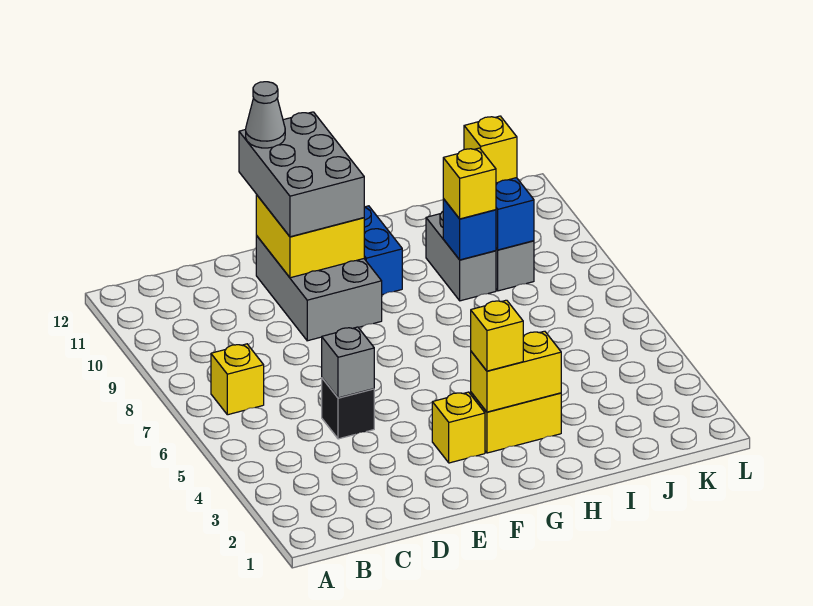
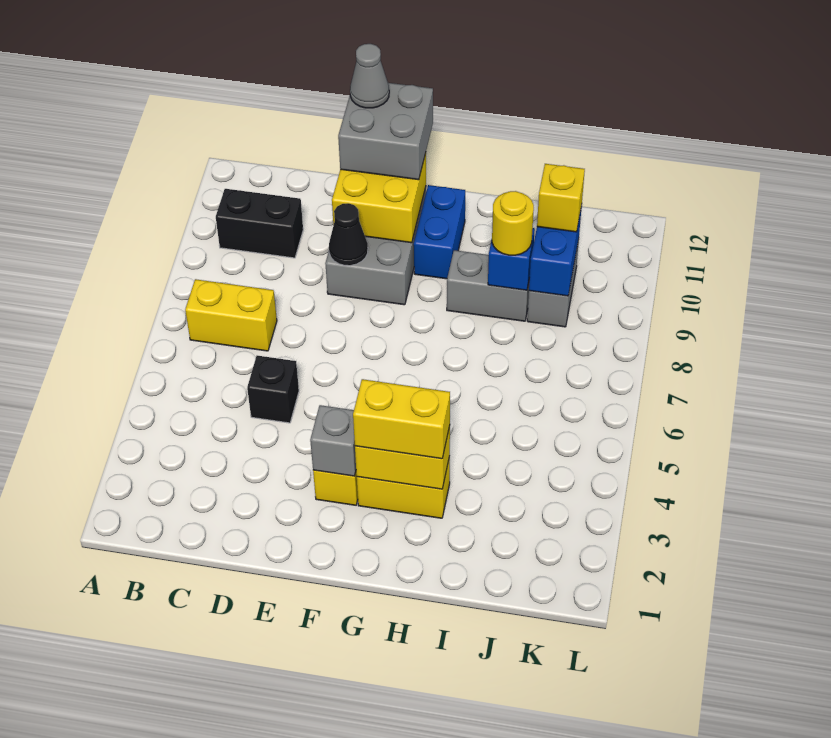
yellow brick B7 level 1 -> yellow brick B7:C7 level 1
none -> black brick B10:C10 level 1
grey brick D5 level 2 -> grey brick F3 level 2
none -> black cone E9 level 2
grey brick E10:F12 level 3 -> grey brick E11:F12 level 3
yellow brick G3 level 3 -> yellow brick G3:H3 level 3
grey brick I9:I10 level 1 -> grey brick H9:I9 level 1
yellow brick I9 level 3 -> yellow round brick I9 level 3

